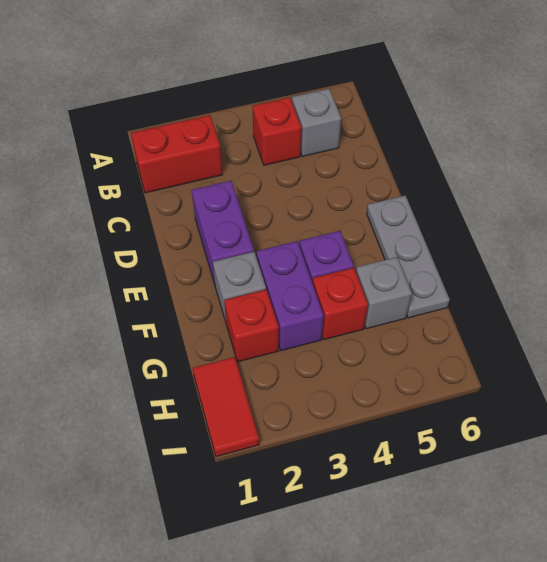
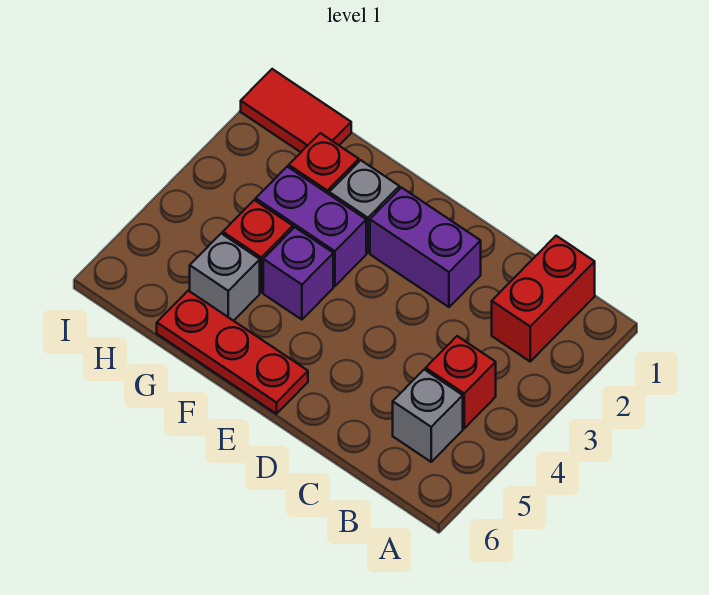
grey plate E6:G6 level 1 -> red plate E6:G6 level 1

